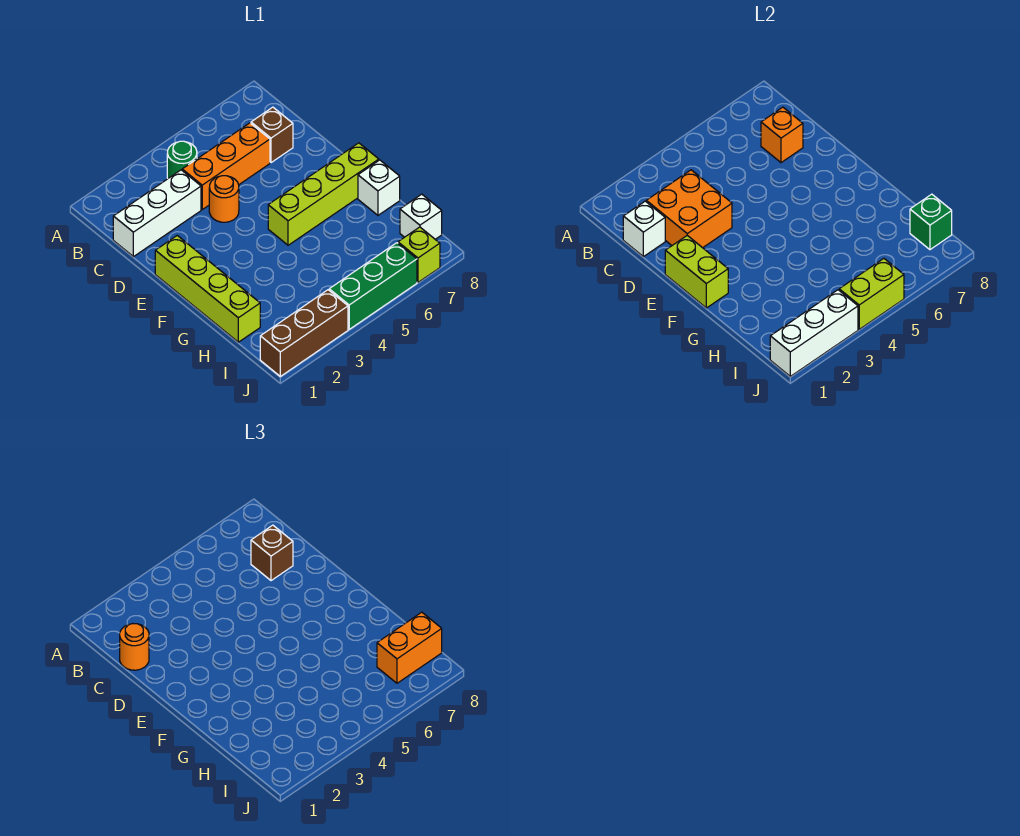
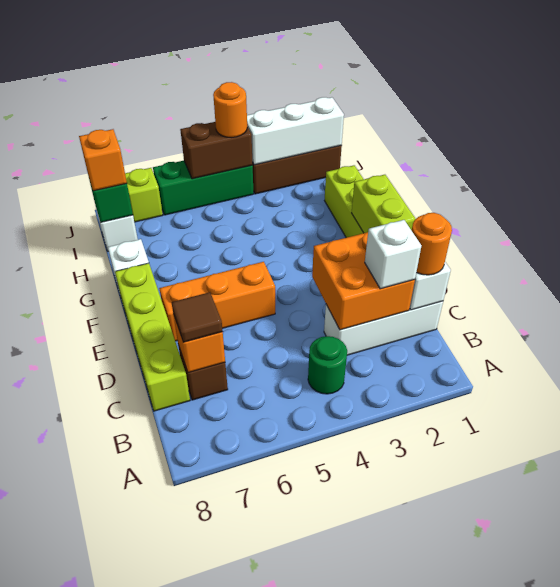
none -> white brick C2 level 3
orange brick C4:C6 level 1 -> orange brick E5:E7 level 1
brown brick C7 level 3 -> brown tile C7 level 3
orange round brick D4 level 1 -> orange round brick J4 level 3
lime brick F5:F8 level 1 -> lime brick C8:F8 level 1
orange brick I7:I8 level 3 -> orange brick I8 level 3
lime brick J4:J5 level 2 -> brown brick J4:J5 level 2

